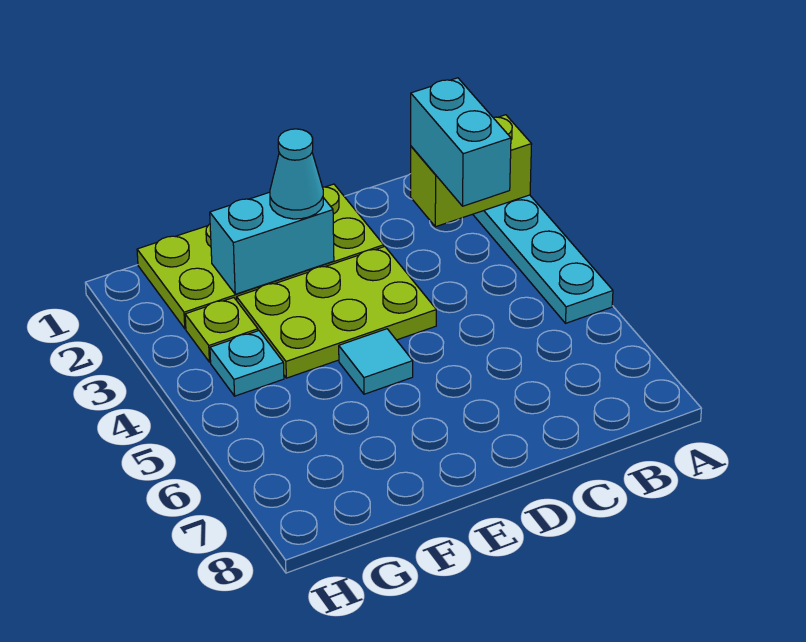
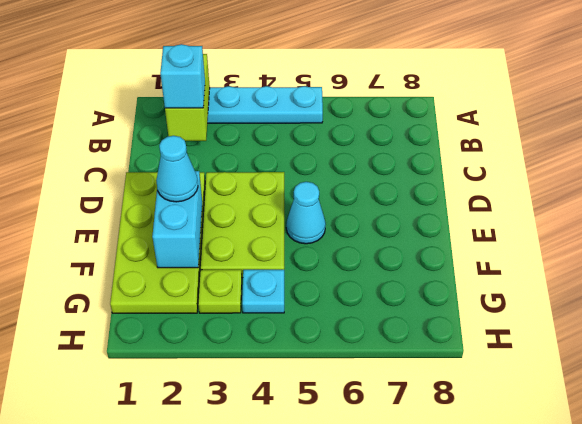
cyan brick B2:B3 level 3 -> cyan brick B2 level 3
cyan tile E5 level 1 -> cyan cone E5 level 1

